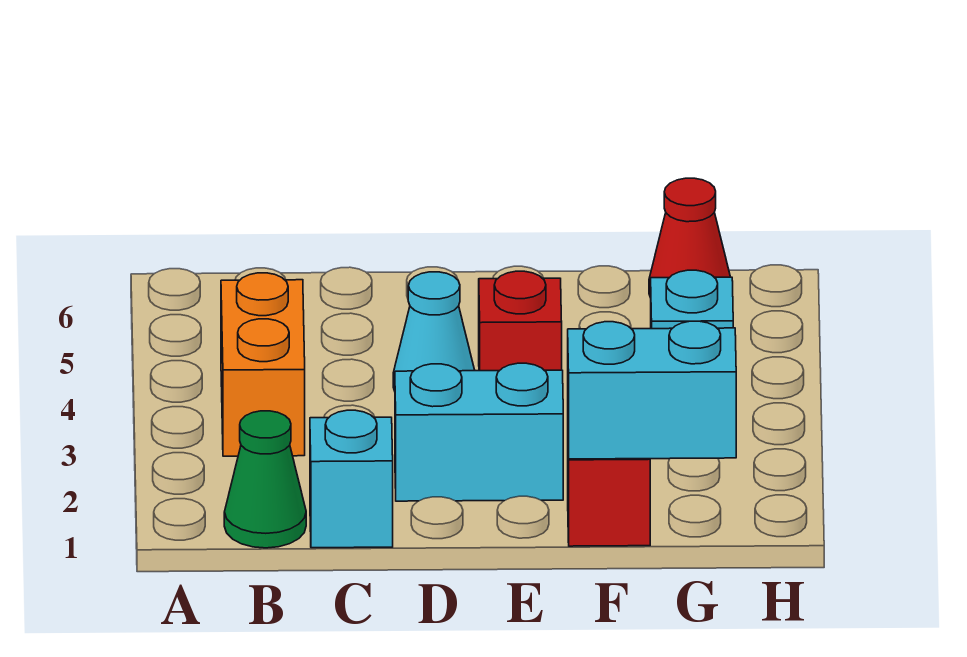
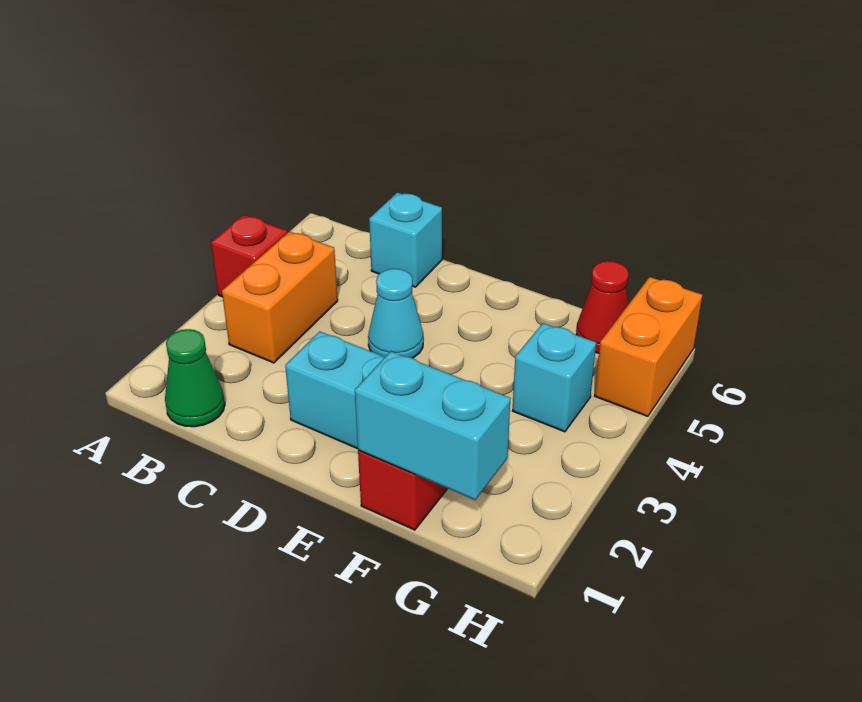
cyan brick C1 level 1 -> cyan brick C6 level 1
red brick E4 level 1 -> red brick A4 level 1
none -> orange brick H5:H6 level 1

